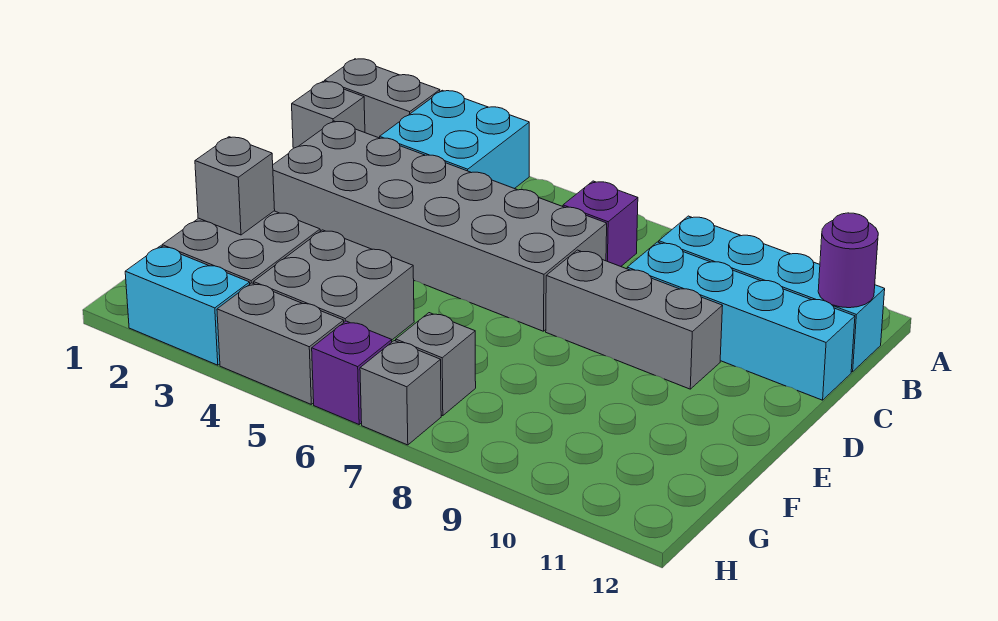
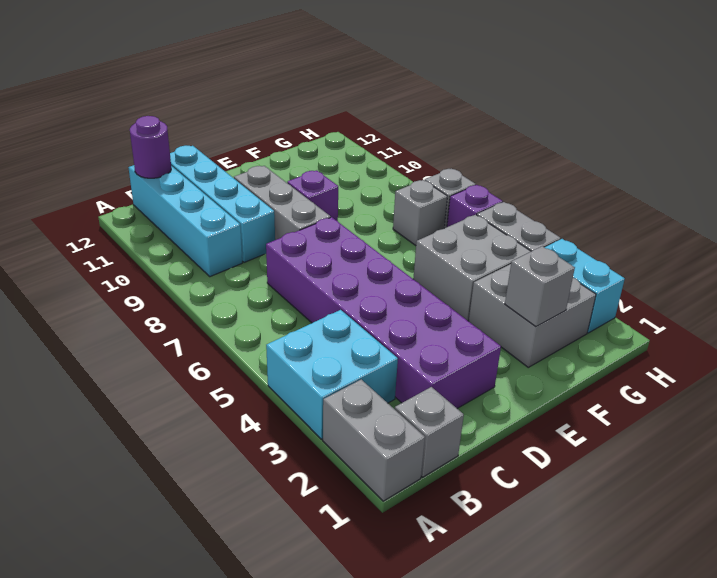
purple brick B7 level 1 -> purple brick E9 level 1
grey brick C2:D7 level 1 -> purple brick C2:D7 level 1

